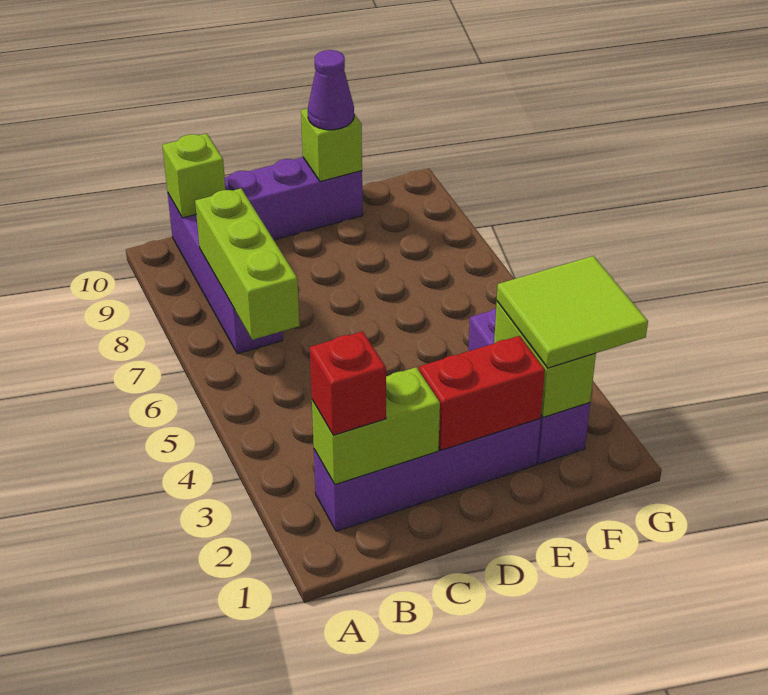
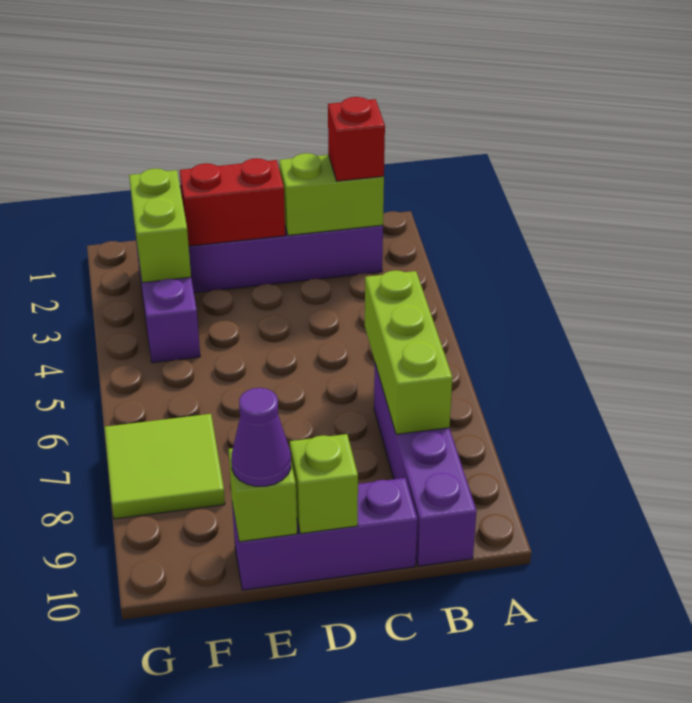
lime brick B10 level 2 -> lime brick D10 level 2
lime tile F2:G3 level 3 -> lime tile F7:G8 level 1

